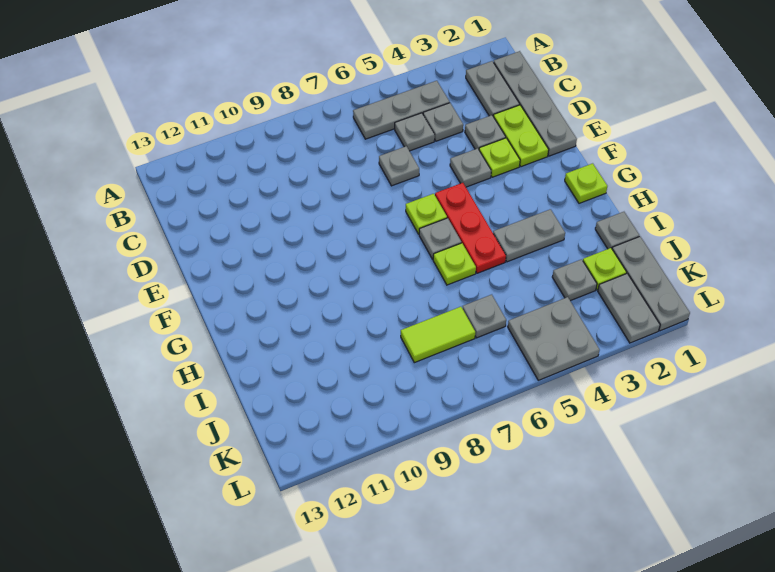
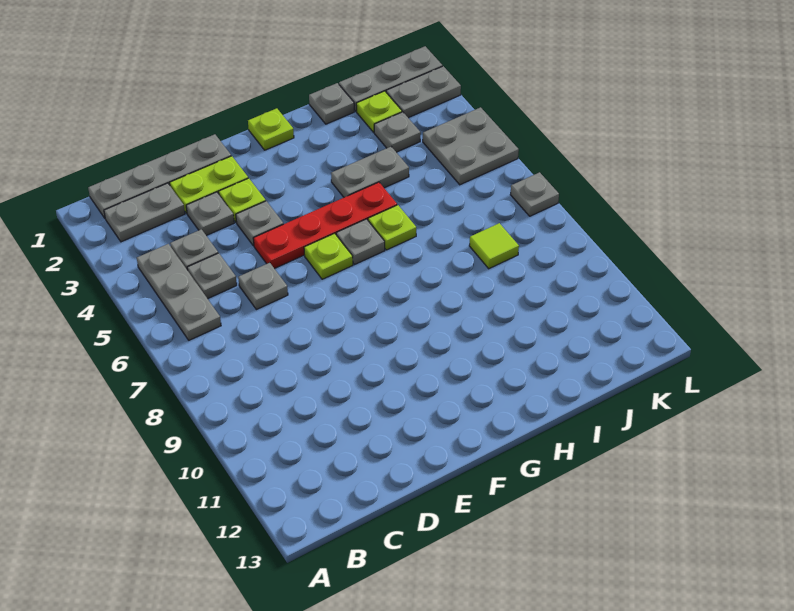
red plate F5:H5 level 1 -> red plate E5:H5 level 1
grey plate H3:H4 level 1 -> grey plate H4:I4 level 1
grey plate J6 level 1 -> grey plate L7 level 1
lime tile J7:J8 level 1 -> lime tile J8 level 1

